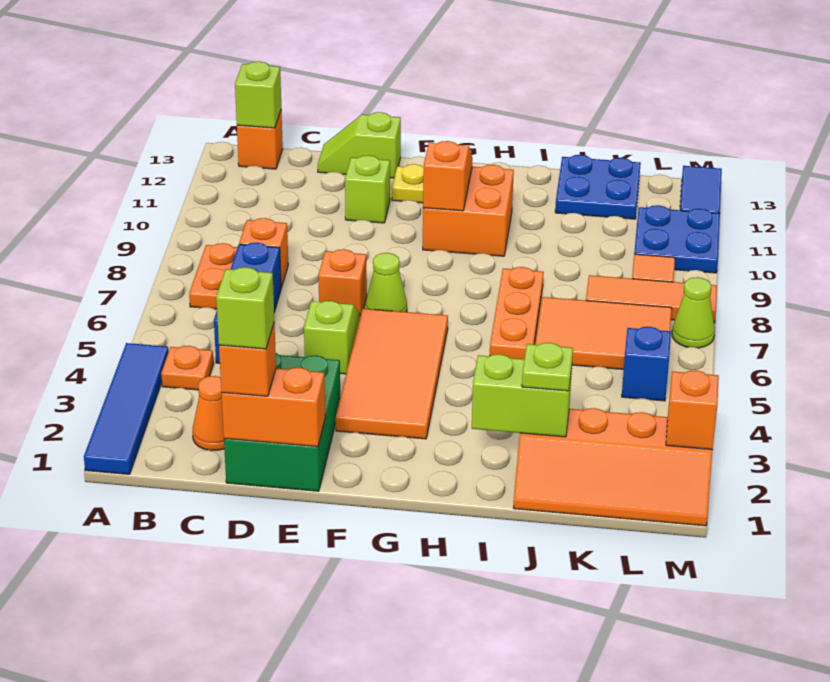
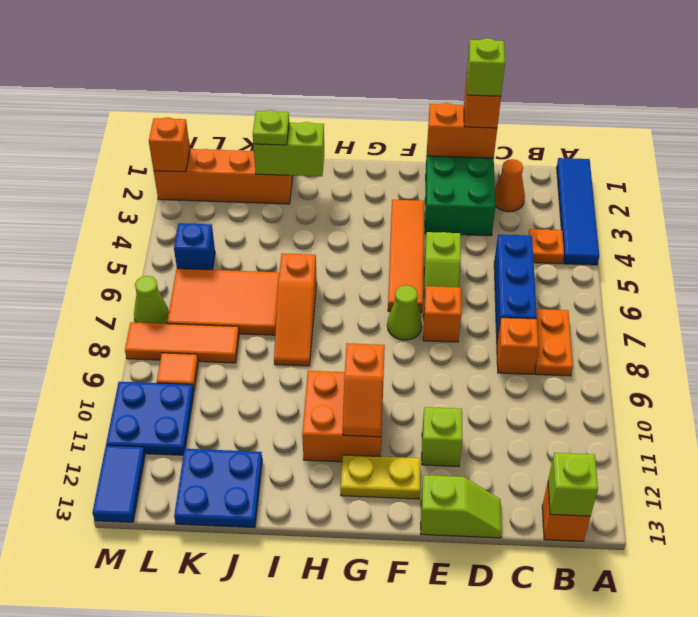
orange tile F3:G6 level 1 -> orange tile F3:F6 level 1
orange plate I6:I8 level 1 -> orange slope I6:I8 level 1 top 6

